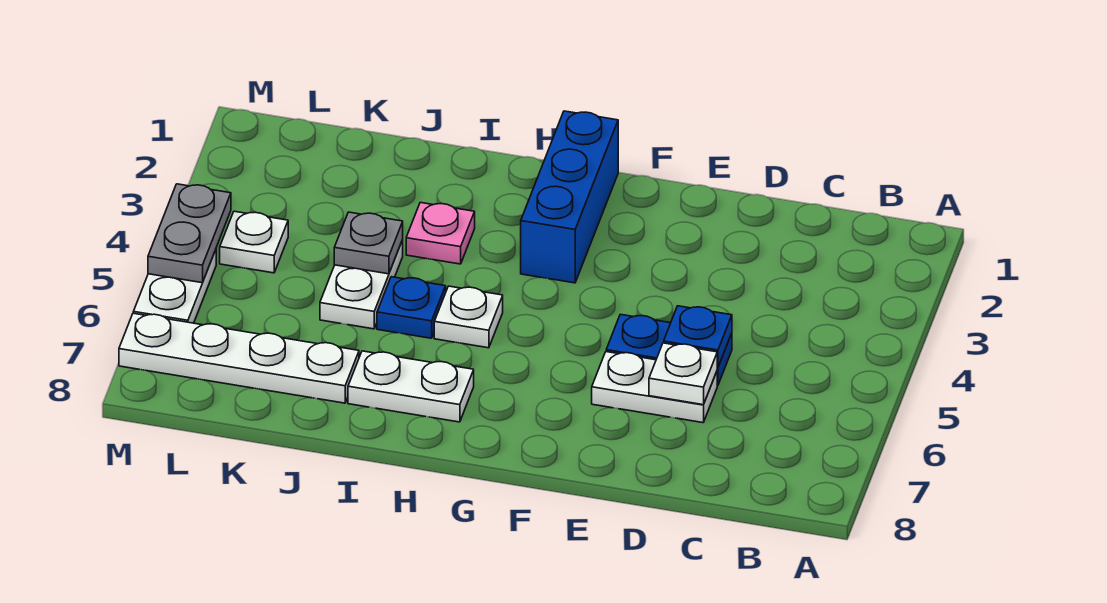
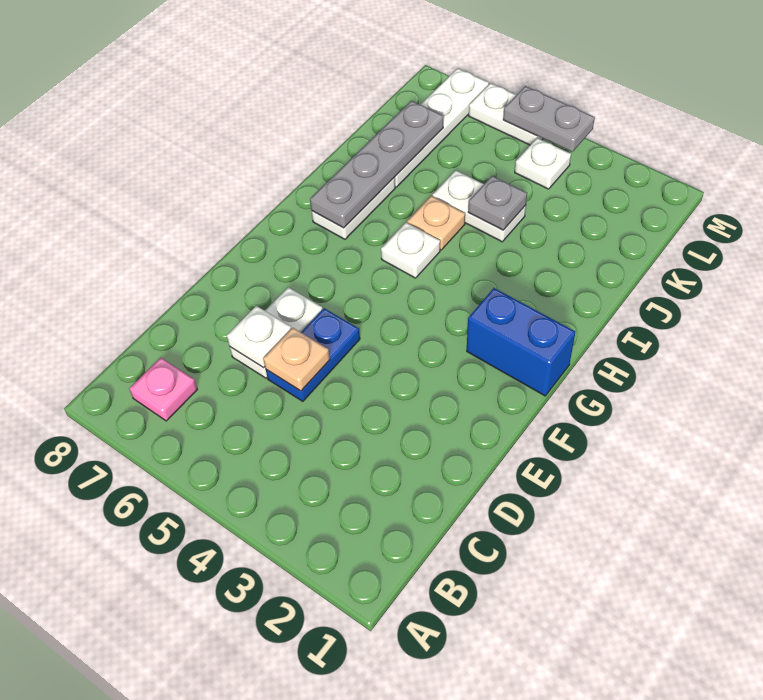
blue plate D5 level 2 -> tan plate D5 level 2
blue brick G1:G3 level 1 -> blue brick G1:G2 level 1
none -> grey plate H7:K7 level 2
pink plate I3 level 1 -> pink plate B7 level 1
blue plate I5 level 1 -> tan plate I5 level 1

